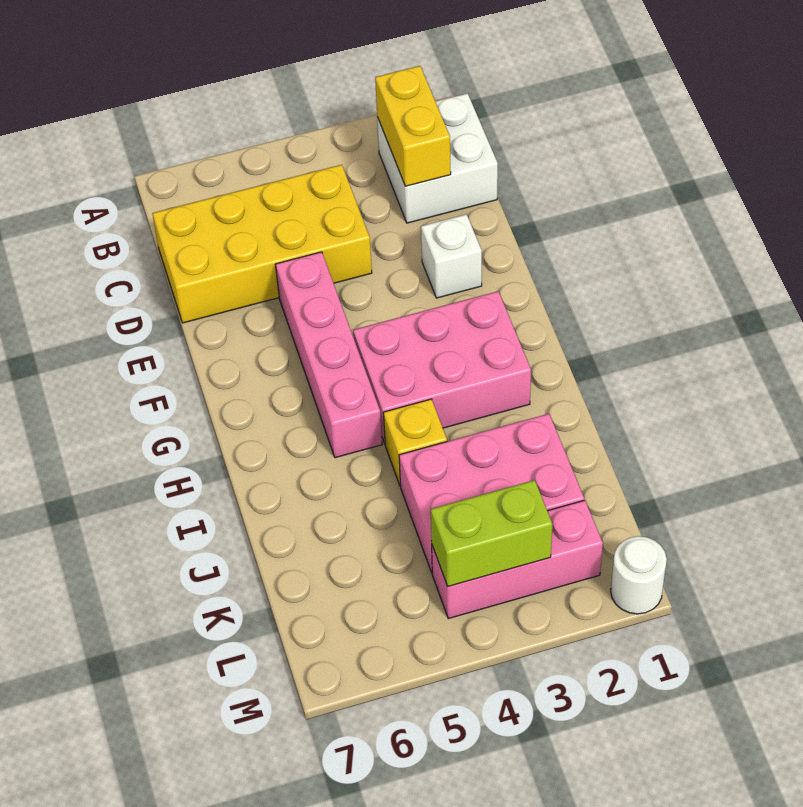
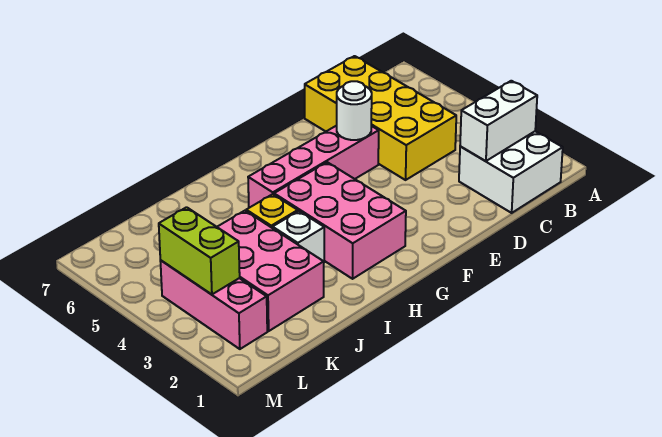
yellow brick B2:C2 level 2 -> white brick B2:C2 level 2
white brick E2 level 1 -> white brick I3 level 1
white round brick M1 level 1 -> white round brick E5 level 2

